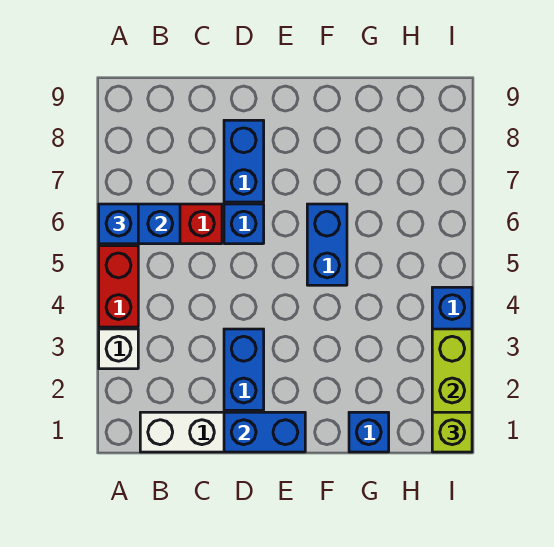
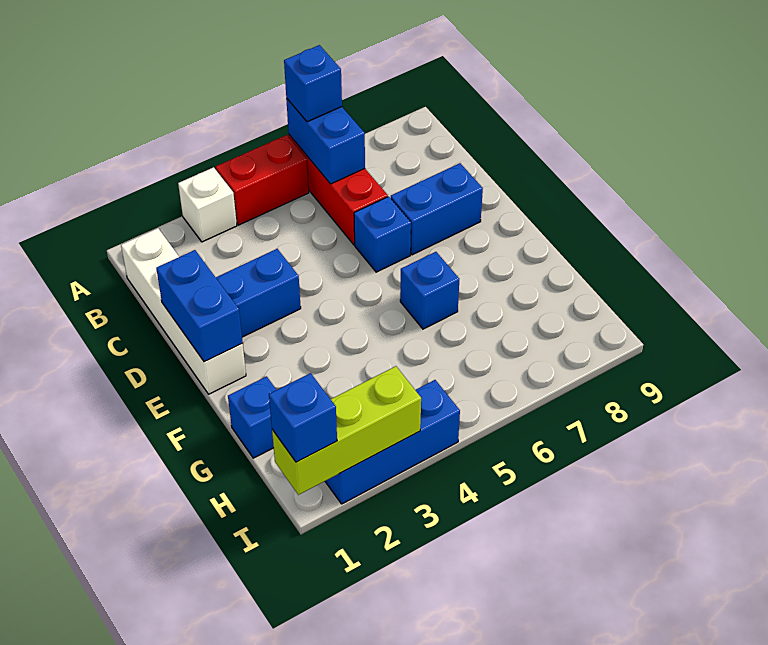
blue brick F5:F6 level 1 -> blue brick F6 level 1
lime brick I1 level 3 -> blue brick I1 level 3

